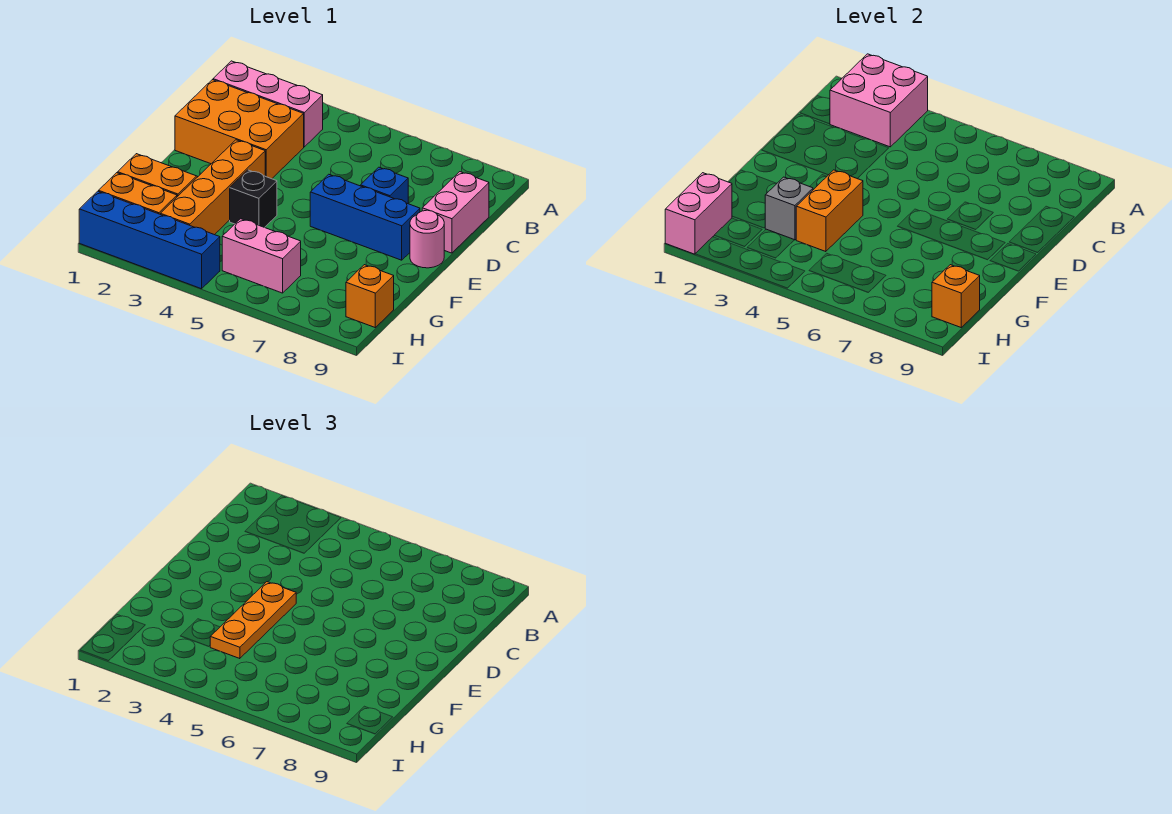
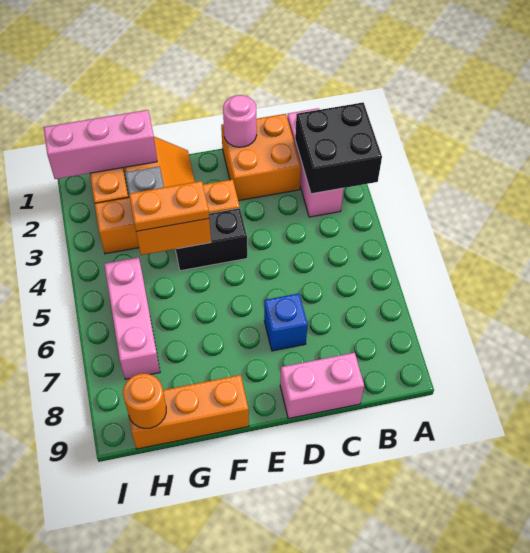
pink brick A2:B3 level 2 -> black brick A2:B3 level 2
orange brick C1:D3 level 1 -> orange brick C1:D2 level 1
orange plate E4:G4 level 3 -> orange plate F4:G4 level 3
blue brick E6:E8 level 1 -> none
pink round brick E9 level 1 -> pink round brick D1 level 2
black brick F4 level 1 -> black brick E4:F4 level 1
pink brick H1:I1 level 2 -> pink brick G1:I1 level 2
pink brick H5:H6 level 1 -> pink brick H5:H7 level 1
orange brick H9 level 1 -> orange brick F9:H9 level 1
orange brick H9 level 2 -> orange round brick H9 level 2
blue brick I1:I4 level 1 -> none

